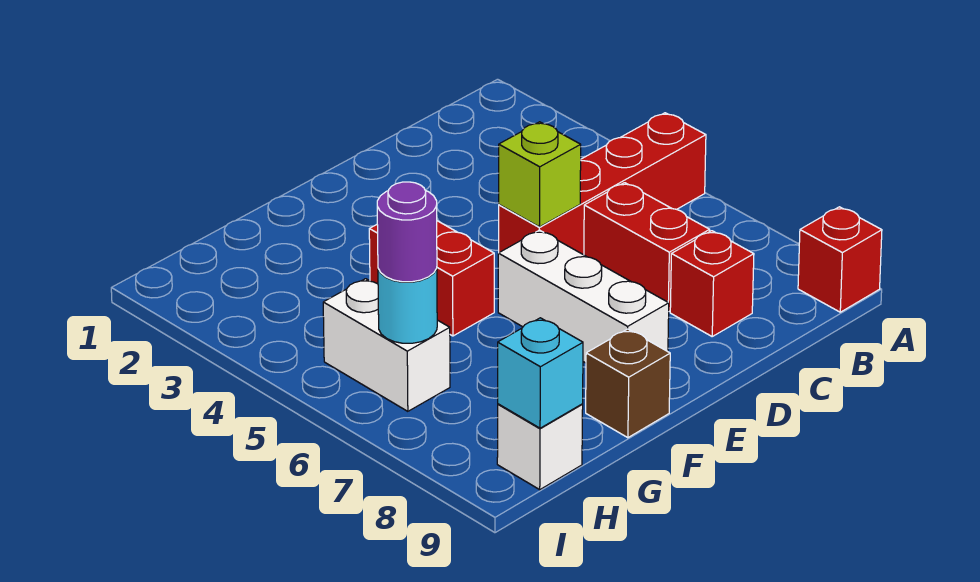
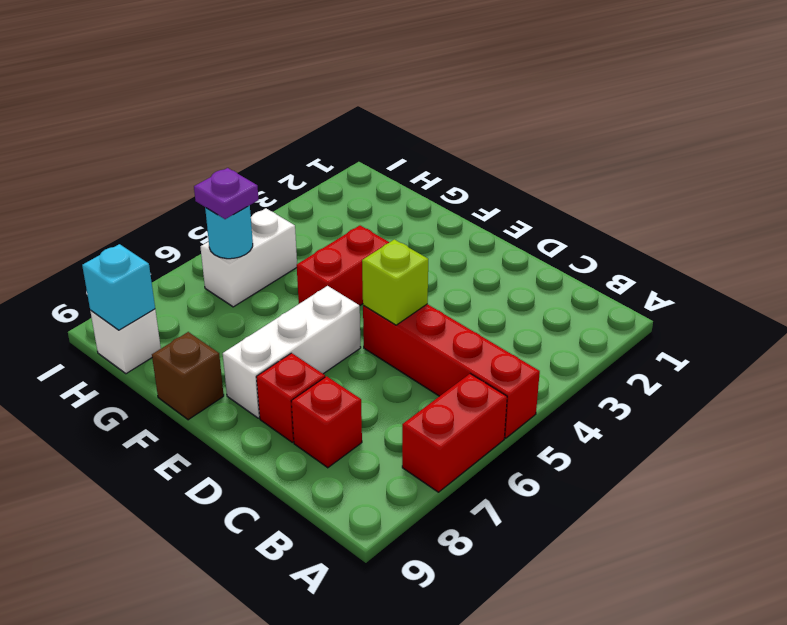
red brick A9 level 1 -> red brick D8 level 1
red brick C6:C7 level 1 -> red brick A6:A7 level 1
purple round brick H6 level 3 -> purple plate H6 level 3

